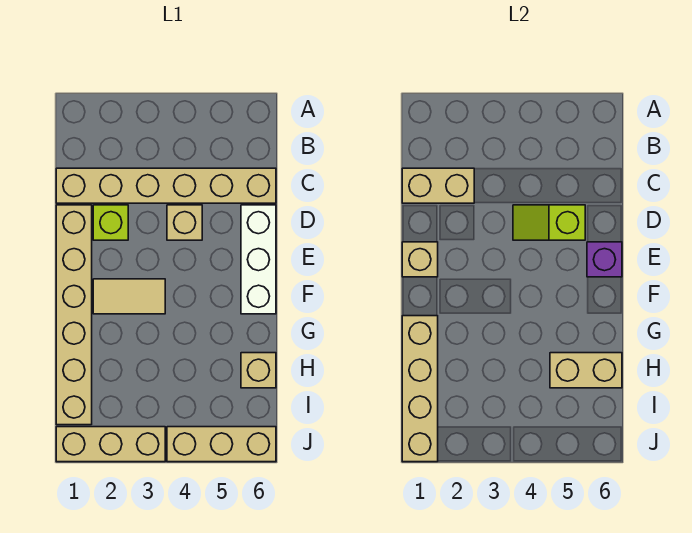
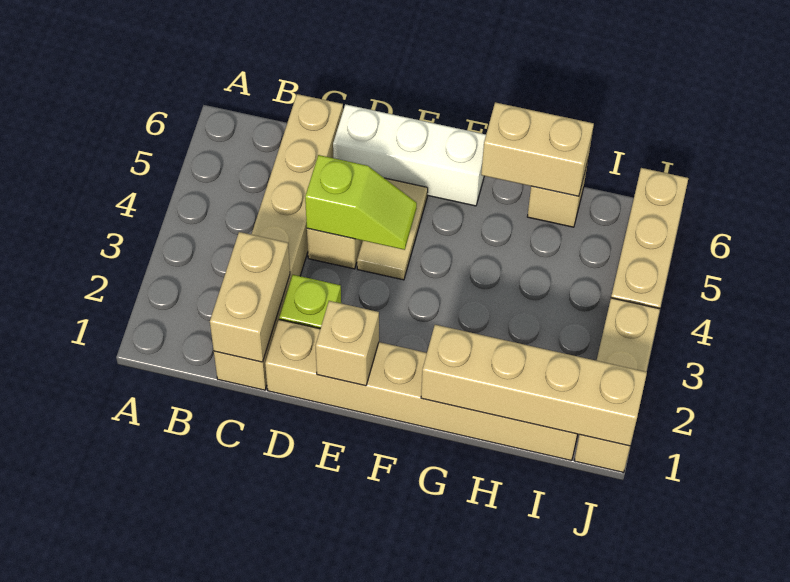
lime slope D4:D5 level 2 top 5 -> lime slope D4:E4 level 2 top D
purple brick E6 level 2 -> none
tan tile F2:F3 level 1 -> tan tile E4:E5 level 1
tan brick H5:H6 level 2 -> tan brick G6:H6 level 2

